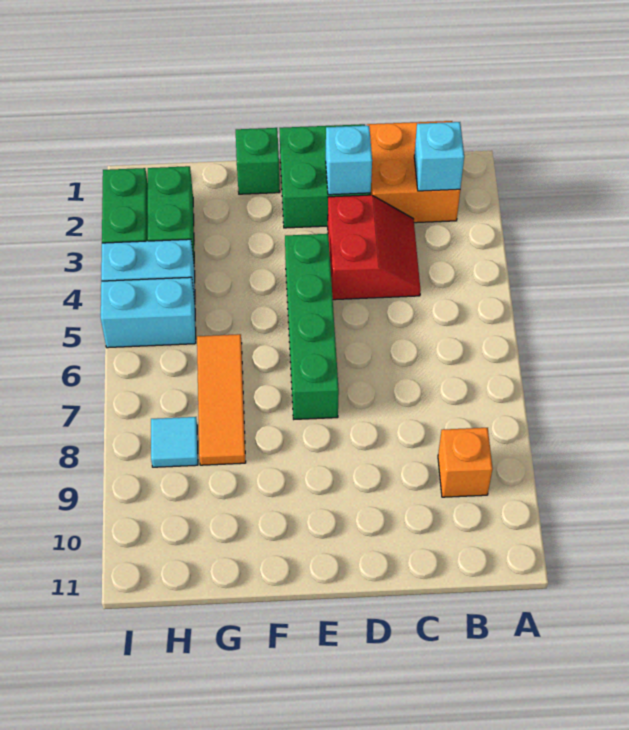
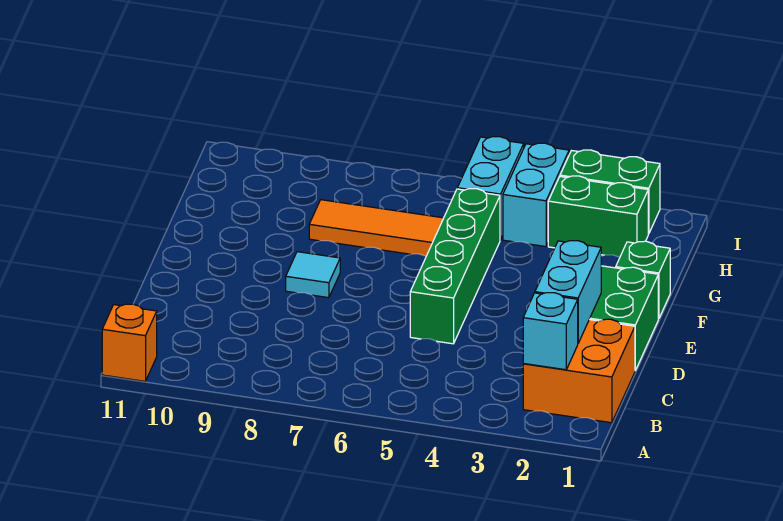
orange brick B9 level 1 -> orange brick A11 level 1
red slope C3:D4 level 1 top D -> none
cyan brick D2 level 2 -> cyan brick C2:D2 level 2
green brick E4:E7 level 1 -> green brick D5:G5 level 1
cyan tile H8 level 1 -> cyan tile E8 level 1

